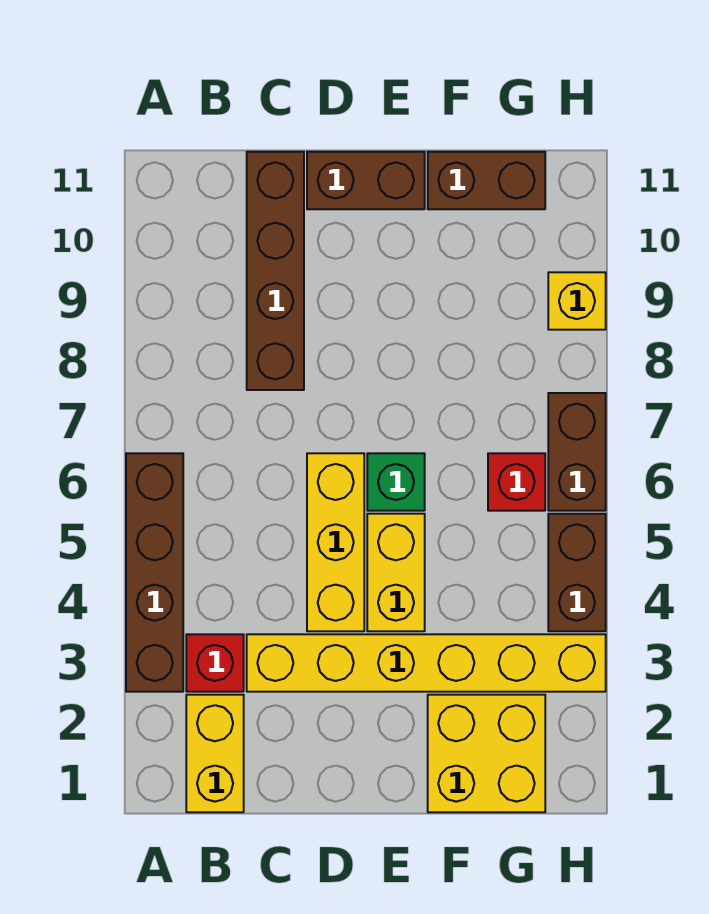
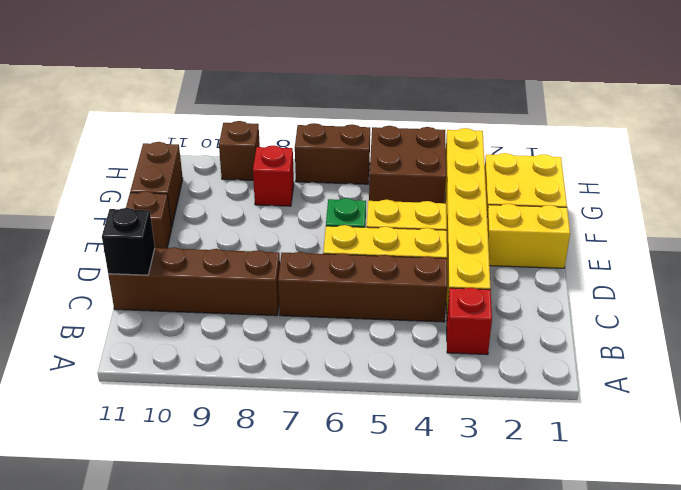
brown brick A3:A6 level 1 -> brown brick C4:C7 level 1
yellow brick B1:B2 level 1 -> yellow brick E1:E2 level 1
none -> black brick C11 level 2
brown brick D11:E11 level 1 -> brown brick E11 level 1
red brick G6 level 1 -> red brick G8 level 1
brown brick H4:H5 level 1 -> brown brick G4:H5 level 1
yellow brick H9 level 1 -> brown brick H9 level 1

